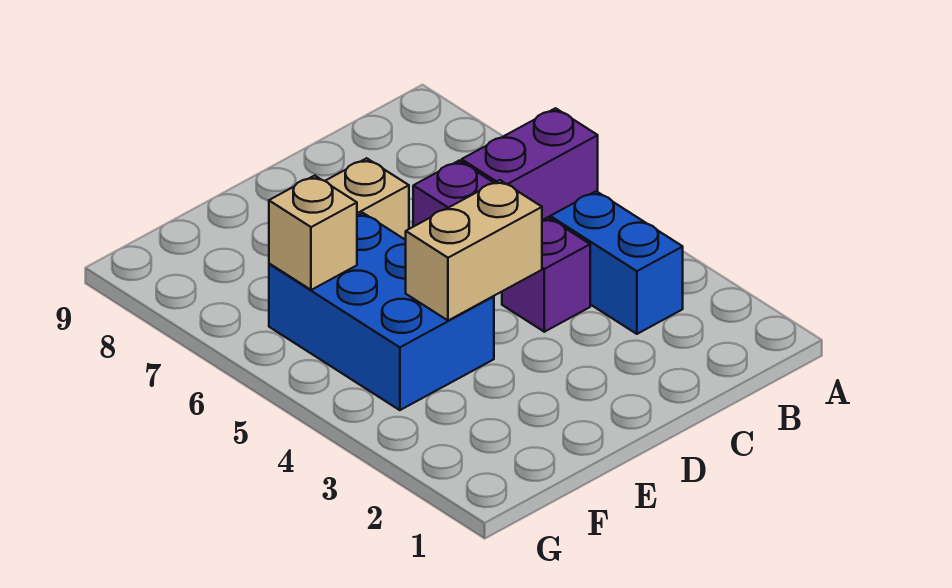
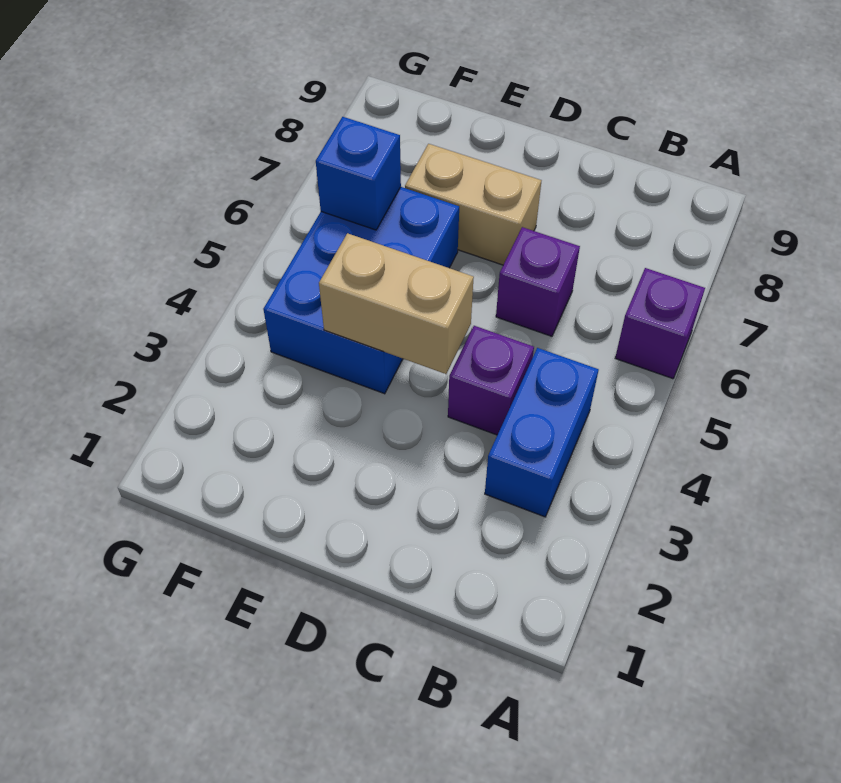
purple brick A6:B6 level 1 -> purple brick A6 level 1
tan brick F6 level 2 -> blue brick F6 level 2

